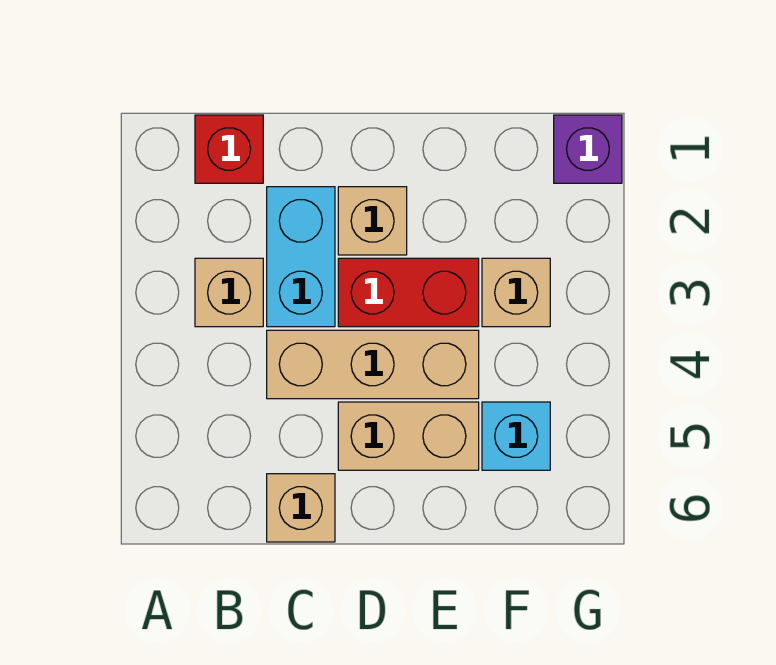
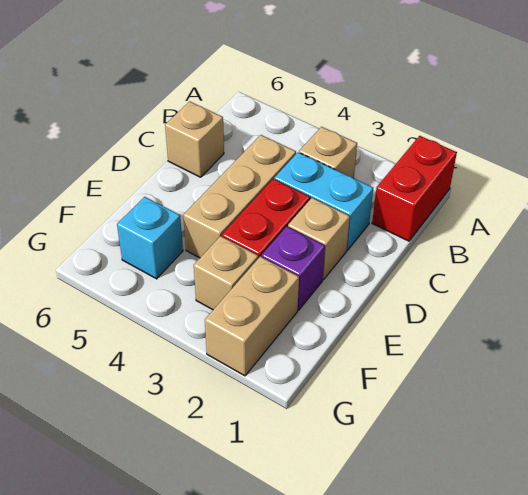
red brick B1 level 1 -> red brick A1:B1 level 1
tan brick D5:E5 level 1 -> tan brick F2:G2 level 1
purple brick G1 level 1 -> purple brick E2 level 1

